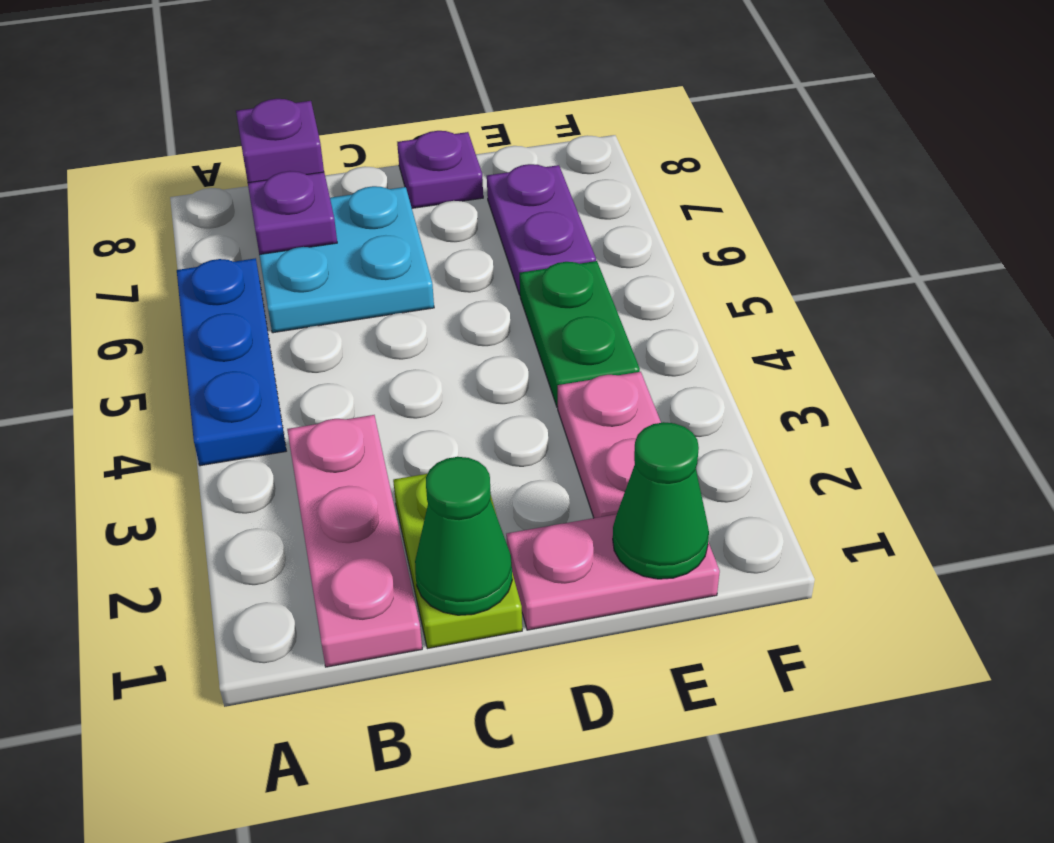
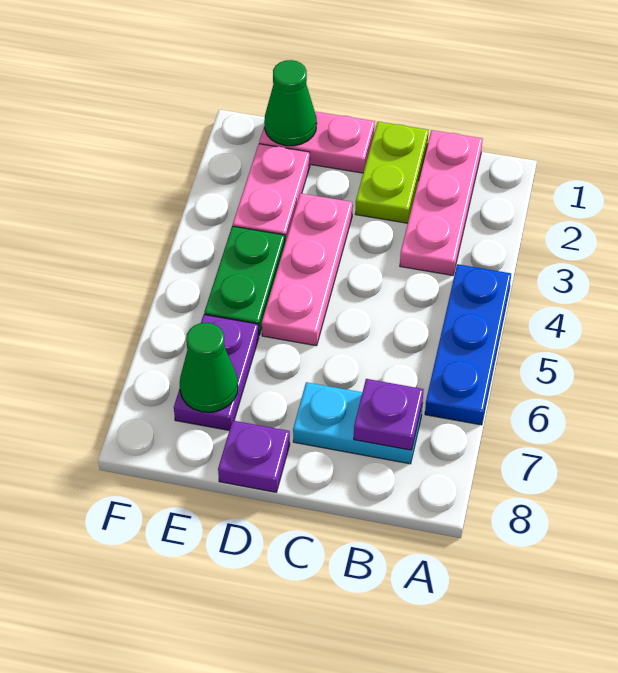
cyan plate B6:C7 level 1 -> cyan plate B7:C7 level 1
purple brick B8 level 1 -> none
green cone C1 level 2 -> green cone E7 level 2
none -> pink plate D3:D5 level 1

